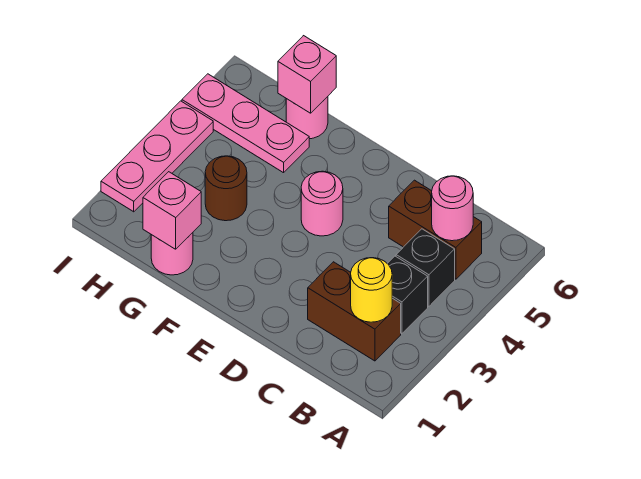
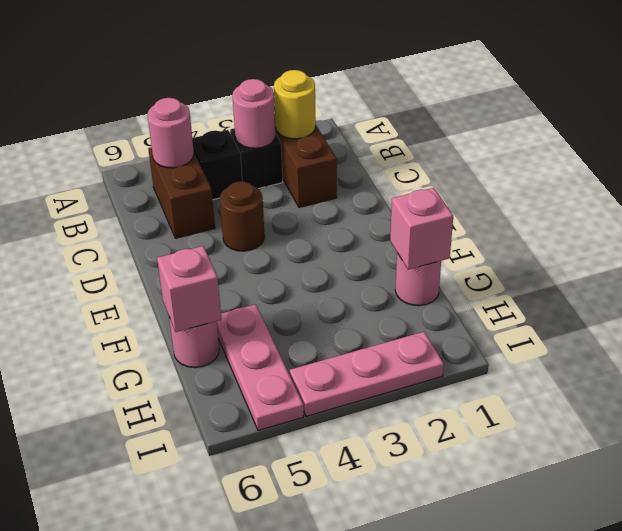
pink round brick E4 level 1 -> pink round brick B3 level 2
brown round brick G3 level 1 -> brown round brick D4 level 1

